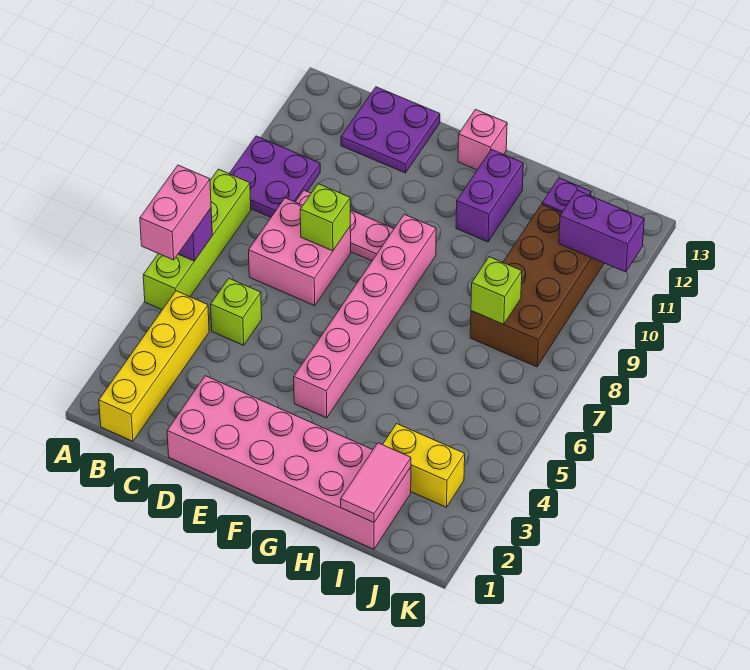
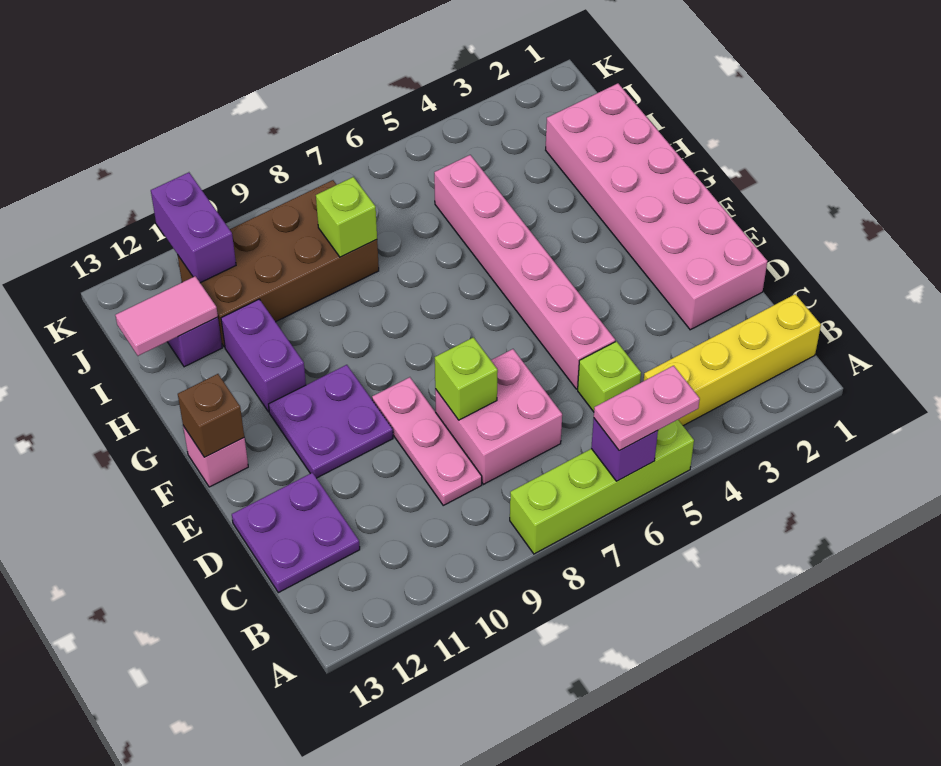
pink brick A5:A6 level 3 -> pink plate A5:A6 level 3
purple plate A9:B10 level 1 -> purple plate E10:F11 level 1
pink brick F4:F9 level 1 -> pink brick D5:I5 level 1
none -> brown brick F13 level 2
purple brick G11:G12 level 1 -> purple brick G11:H11 level 1
pink tile I1:I2 level 2 -> pink tile I12:I13 level 2
yellow brick I3:J3 level 1 -> none

